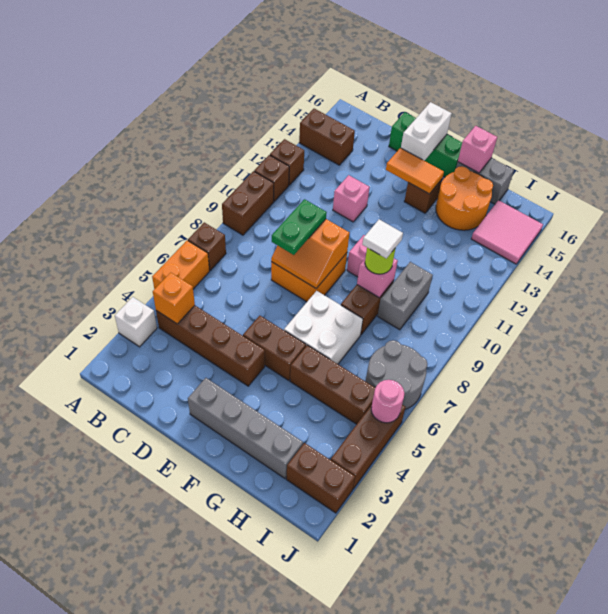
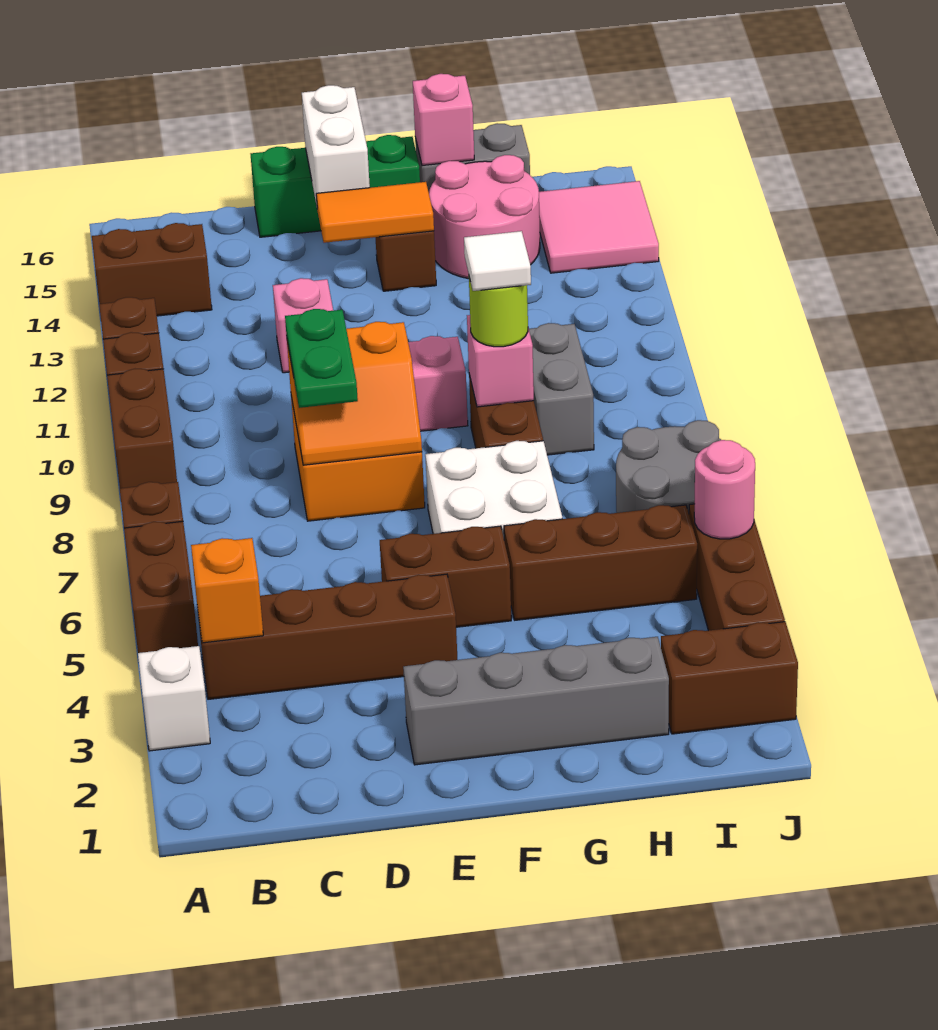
orange brick A5:A6 level 1 -> brown brick A5:A6 level 1
orange round brick G14:H15 level 1 -> pink round brick G14:H15 level 1

